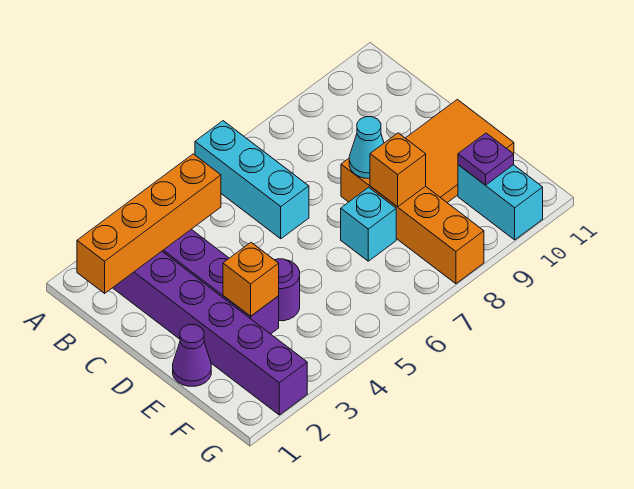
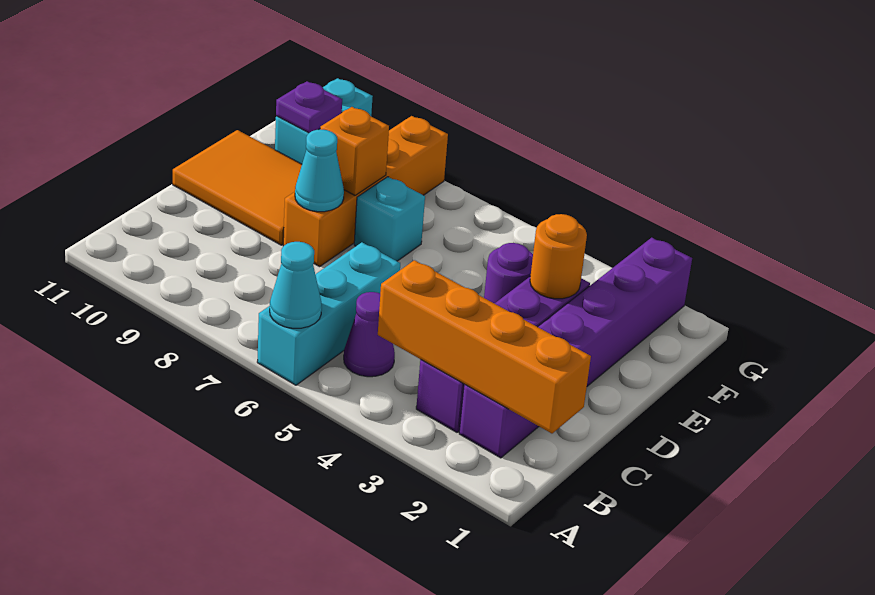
none -> cyan cone A6 level 2
purple cone E1 level 1 -> purple cone B5 level 1
orange brick E3 level 2 -> orange round brick E3 level 2

